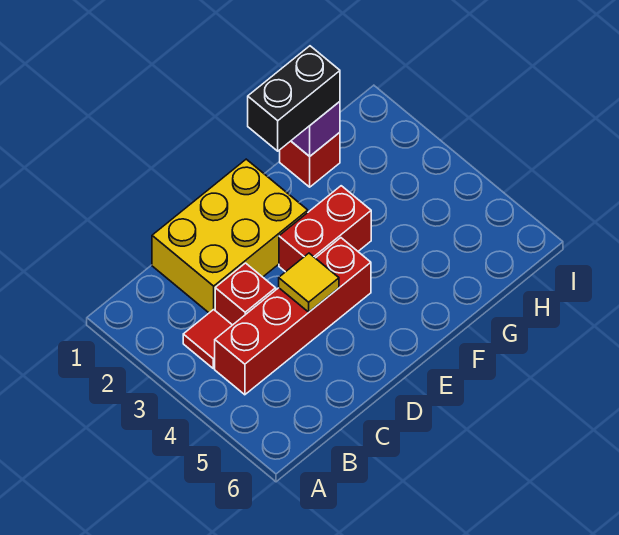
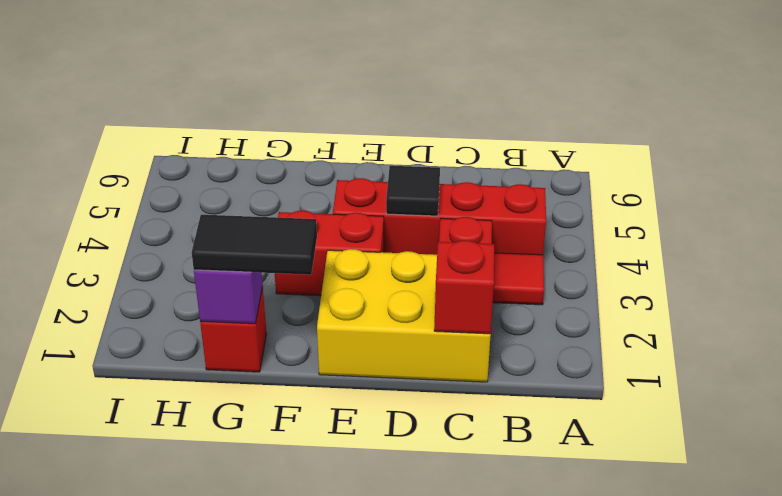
none -> red brick C1 level 2
yellow tile D4 level 2 -> black tile D4 level 2
black brick F1:G1 level 3 -> black tile F1:G1 level 3

